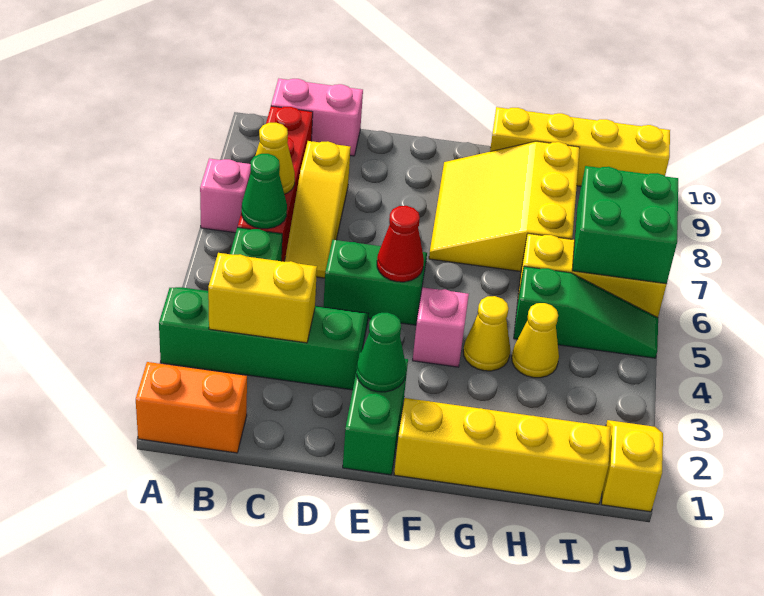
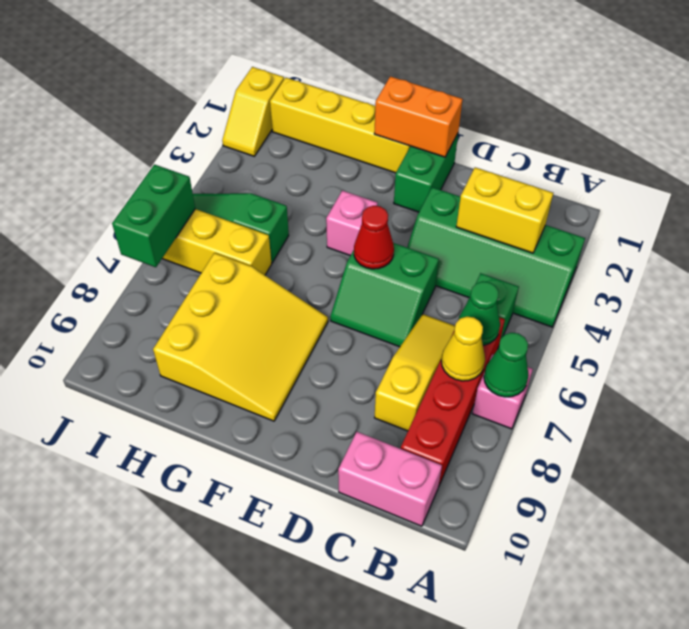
orange brick A1:B1 level 1 -> orange brick E1:F1 level 2
green cone E2 level 2 -> green cone A7 level 2
yellow cone G4 level 1 -> none
yellow brick G10:J10 level 1 -> none
yellow cone H4 level 1 -> none
green brick I6:J7 level 2 -> green brick J6:J7 level 2

